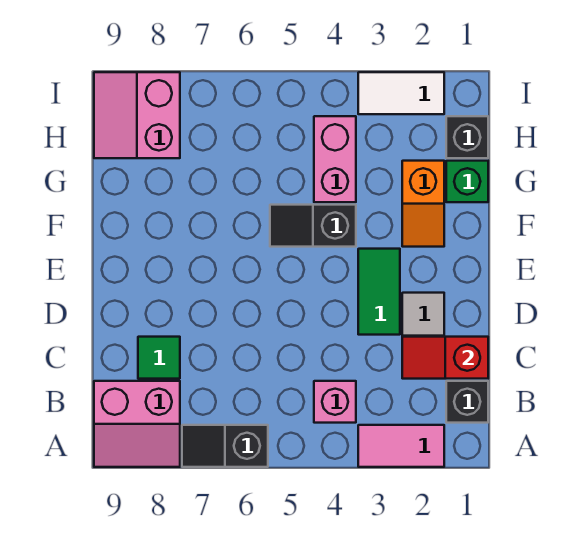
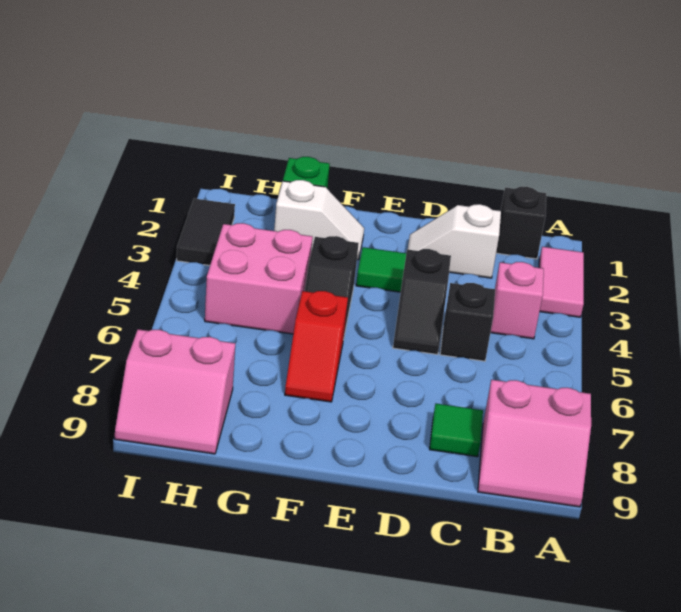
black slope A6:A7 level 1 top 6 -> black slope D4:D5 level 1 top 4
pink slope A8:B9 level 1 top B -> pink slope A8:B9 level 1 top 8
red slope C1:C2 level 2 top 1 -> red slope F6:F7 level 1 top 6
orange slope F2:G2 level 1 top G -> white slope F2:G2 level 1 top G
pink brick G4:H4 level 1 -> pink brick G4:H5 level 1
black brick H1 level 1 -> black brick C5 level 1
white tile I2:I3 level 1 -> black tile I2:I3 level 1

